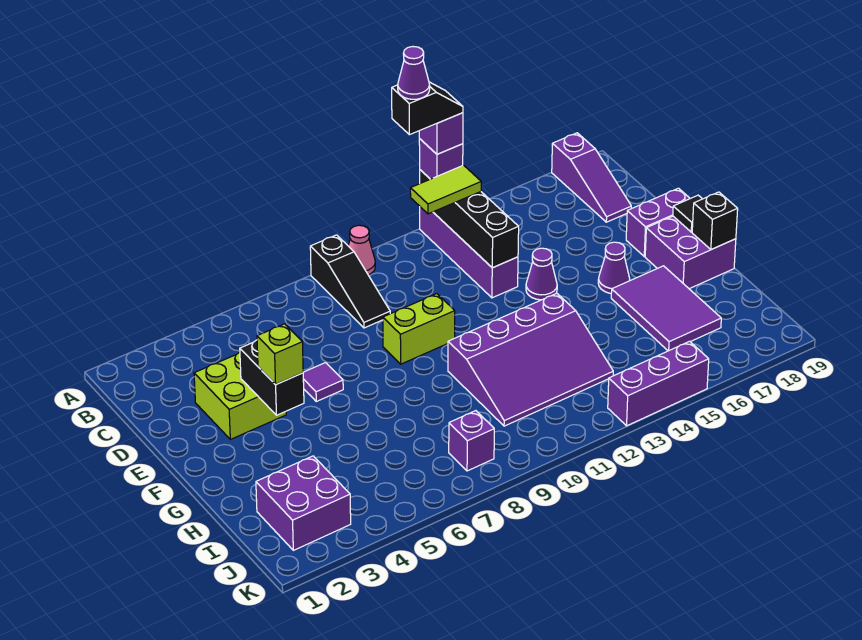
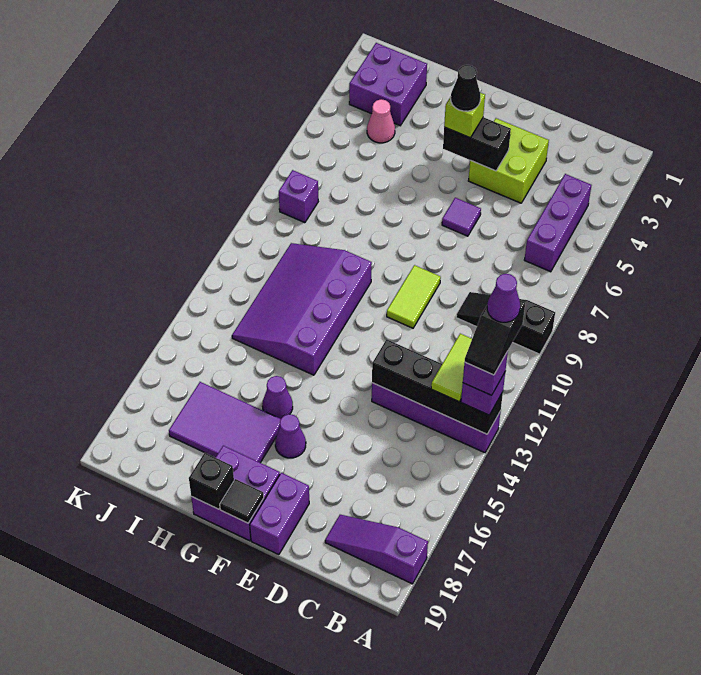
pink cone A10 level 1 -> pink cone I4 level 1
lime brick E9:E10 level 1 -> lime tile E9:E10 level 1
purple cone E14 level 1 -> purple cone G15 level 1
none -> black cone F4 level 4
purple brick K13:K15 level 1 -> purple brick B4:B6 level 1

